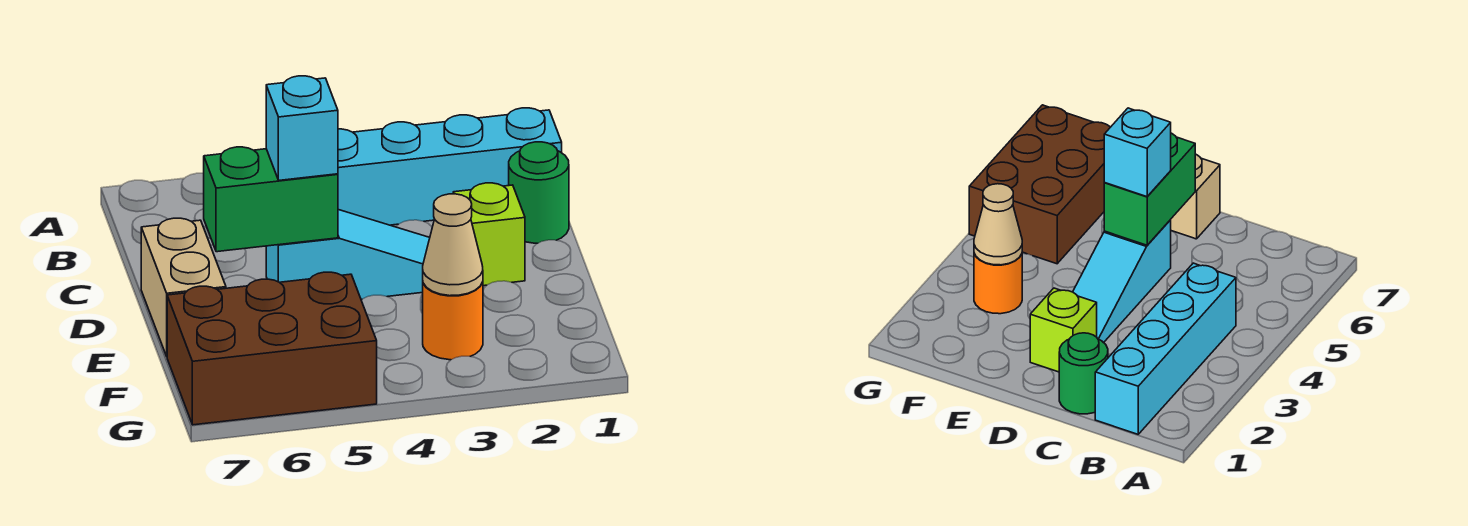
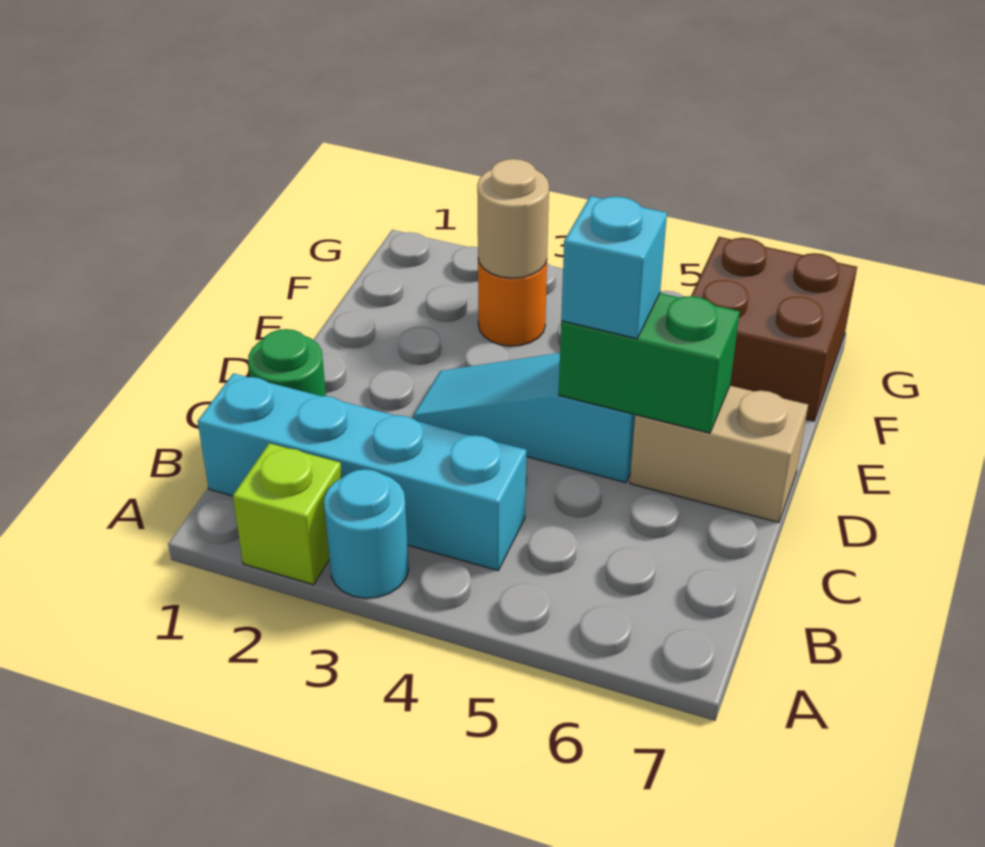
none -> cyan round brick A3 level 1
lime brick D2 level 1 -> lime brick A2 level 1
tan brick D7:E7 level 1 -> tan brick D6:D7 level 1
tan cone F3 level 2 -> tan round brick F3 level 2
brown brick F5:G7 level 1 -> brown brick F6:G7 level 1

